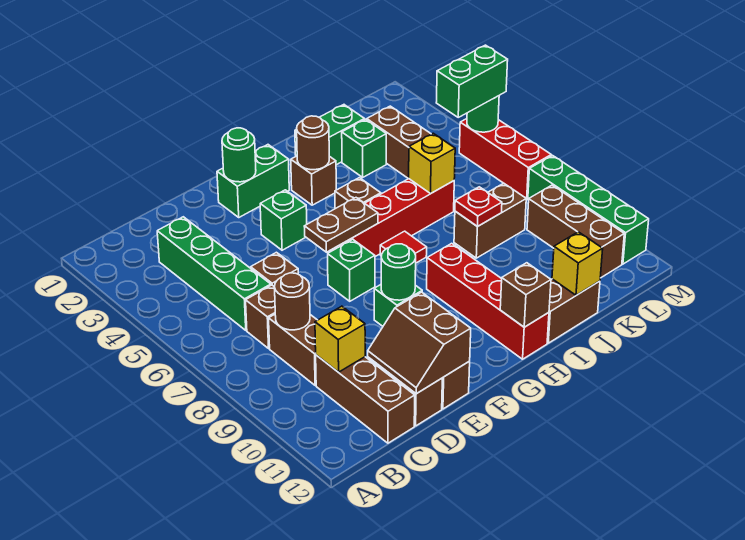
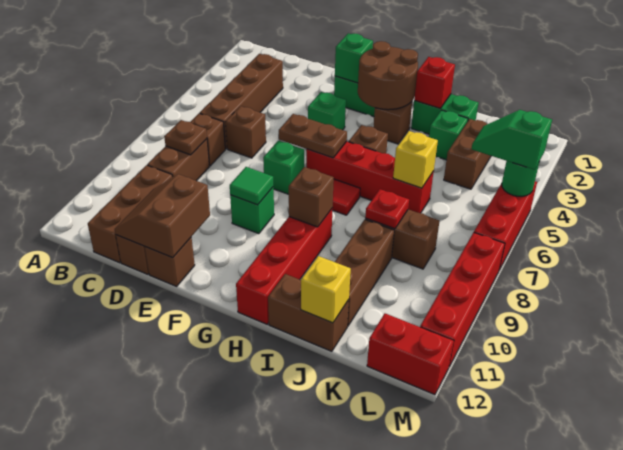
green brick C3:C6 level 1 -> brown brick C3:C6 level 1
brown round brick C8 level 2 -> brown plate C8 level 2
yellow brick C10 level 2 -> none
green round brick F2 level 2 -> green brick F2 level 2
green round brick F9 level 2 -> green tile F9 level 2
brown round brick H3 level 2 -> brown round brick G2:H3 level 2
brown brick H12 level 2 -> brown brick H9 level 2
none -> red brick I2 level 2
green brick L5:M5 level 3 -> green slope L5:M5 level 3 top M
brown brick L9:L11 level 1 -> brown brick J9:J11 level 1
none -> red brick L12:M12 level 1
green brick M8:M11 level 1 -> red brick M8:M11 level 1

